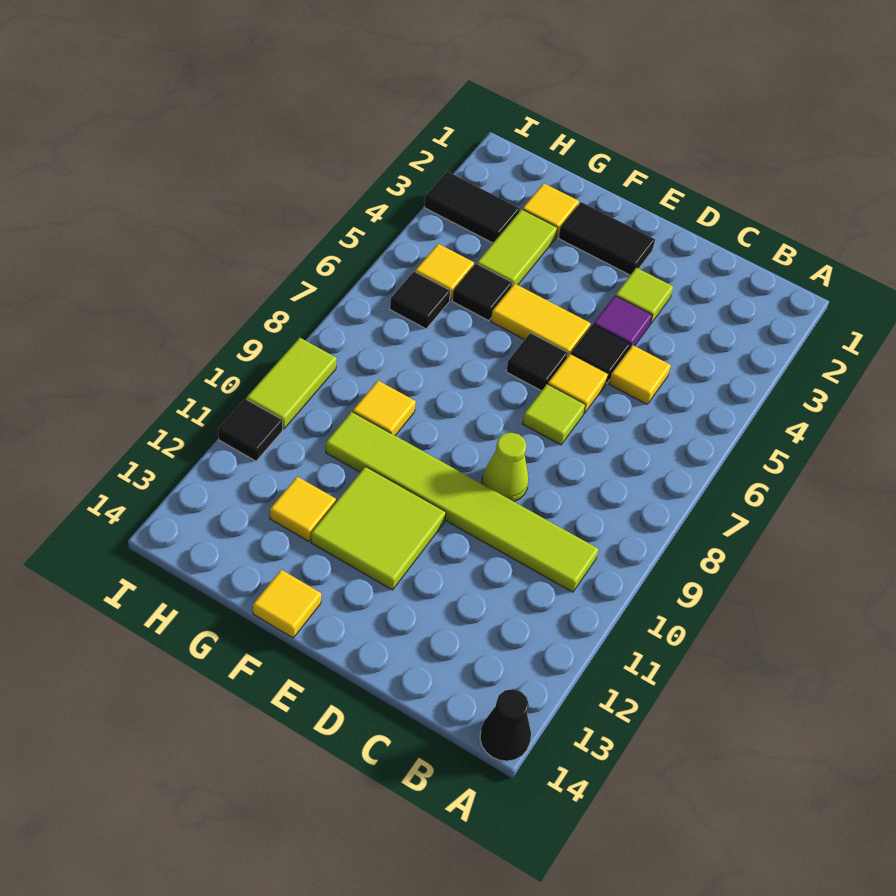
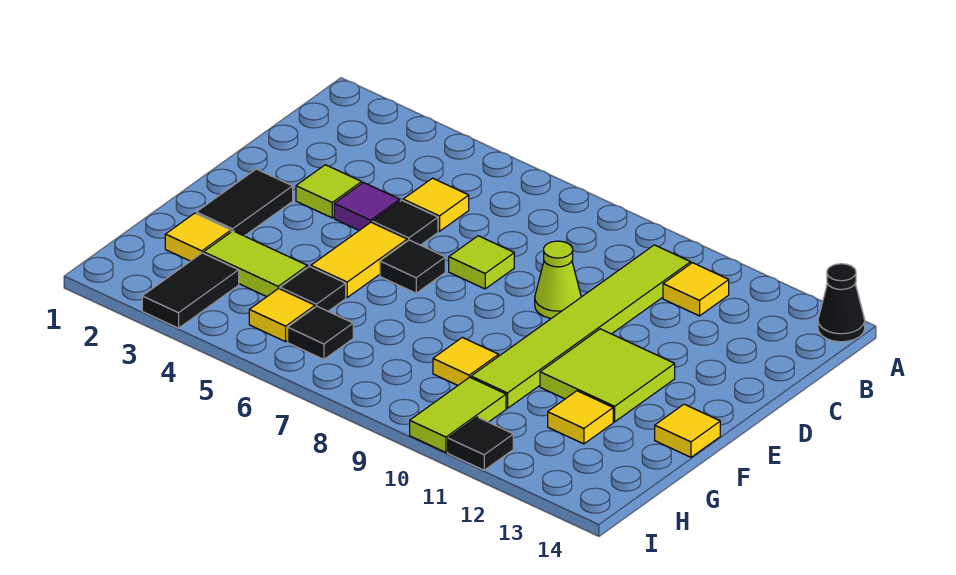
yellow tile D6 level 1 -> yellow tile B11 level 1
lime tile I9:I10 level 1 -> lime tile H10:I10 level 1

